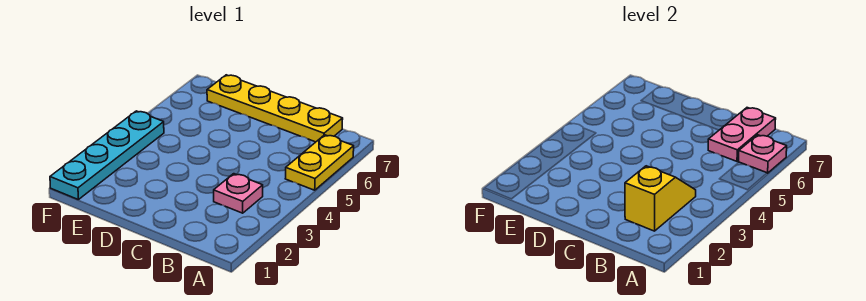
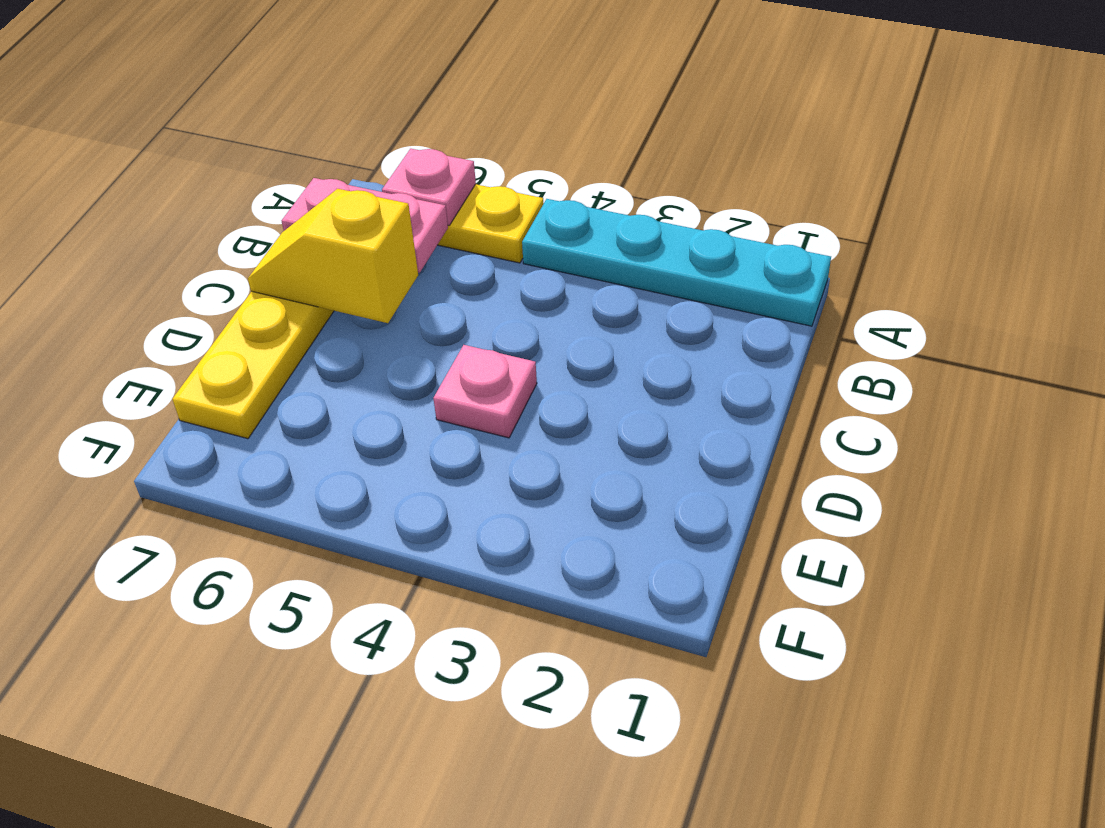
yellow slope B2:B3 level 2 top 2 -> yellow slope C6:C7 level 2 top 6
pink plate B3 level 1 -> pink plate D4 level 1
cyan plate F1:F4 level 1 -> cyan plate A1:A4 level 1

